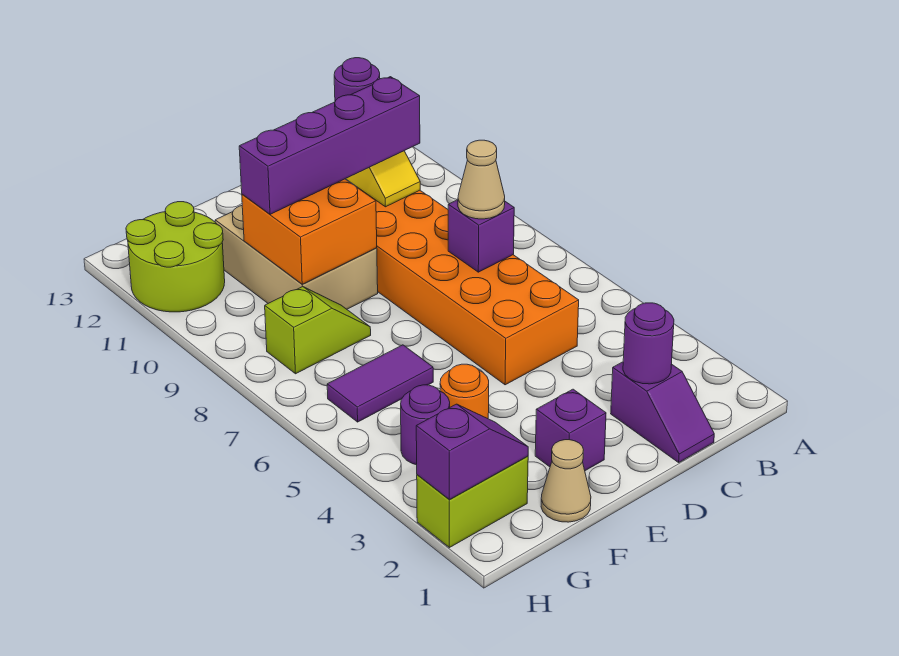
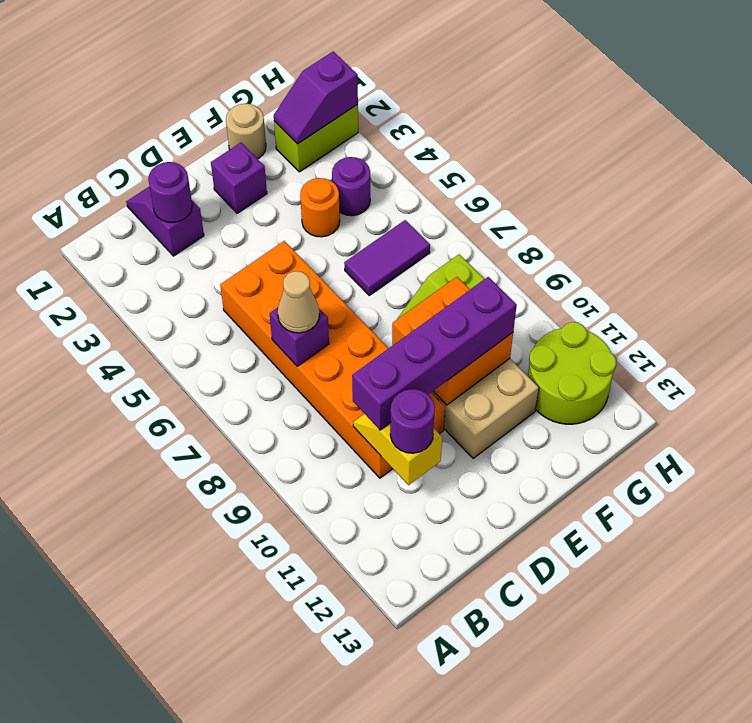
tan cone F1 level 1 -> tan round brick F1 level 1

